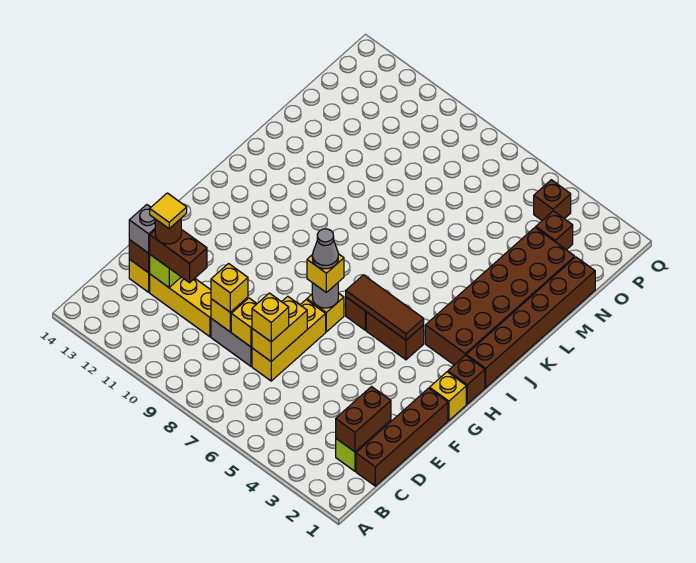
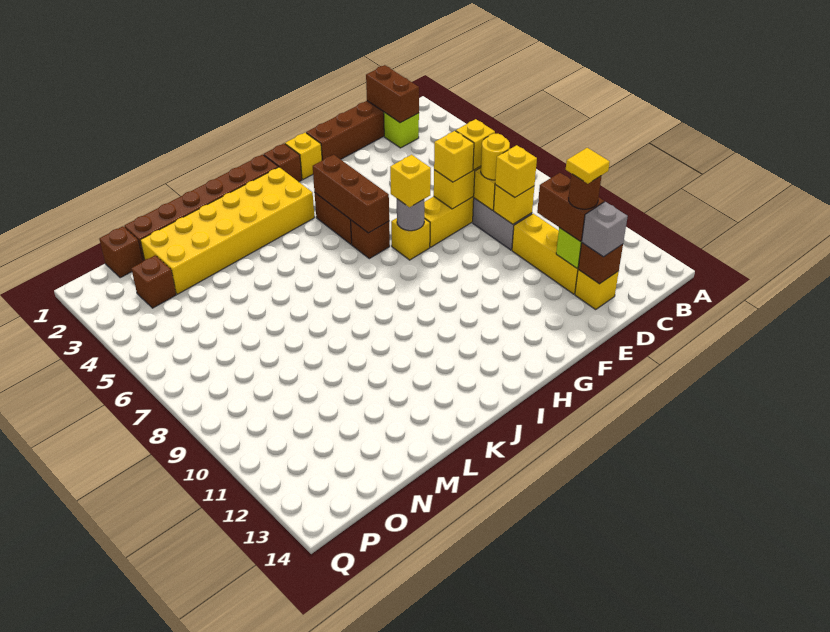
brown brick C2:D2 level 2 -> brown brick C1:C2 level 2
none -> yellow round brick D8 level 3
none -> yellow brick E7 level 3
grey cone G7 level 4 -> none
brown tile H4:H6 level 2 -> brown brick H4:H6 level 2
brown brick I2:N3 level 1 -> yellow brick I2:N3 level 1
brown brick P4 level 1 -> brown brick O1 level 1

